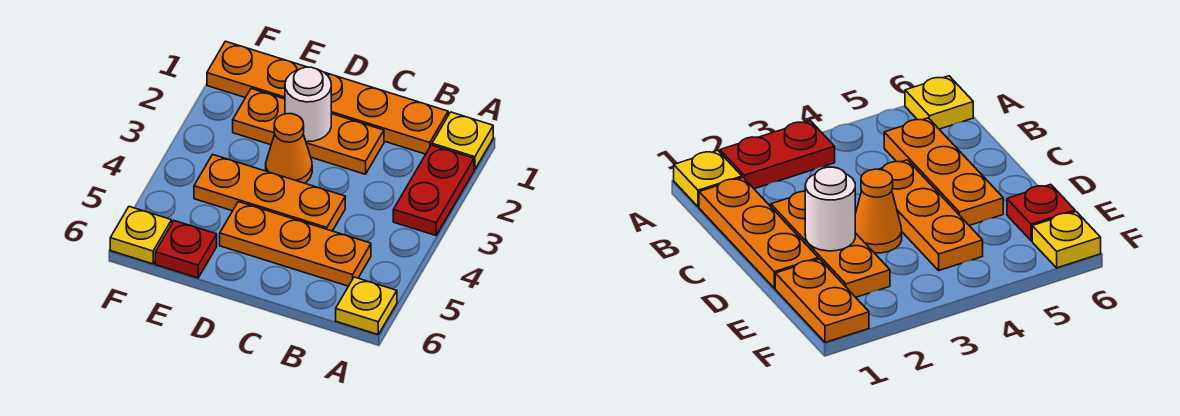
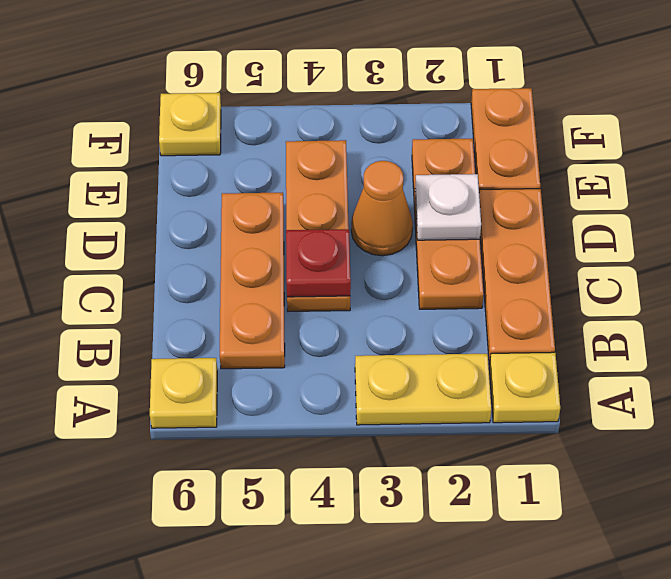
red plate A2:A3 level 1 -> yellow plate A2:A3 level 1
white round brick D2 level 2 -> white plate D2 level 2
red plate E6 level 1 -> red plate C4 level 2

